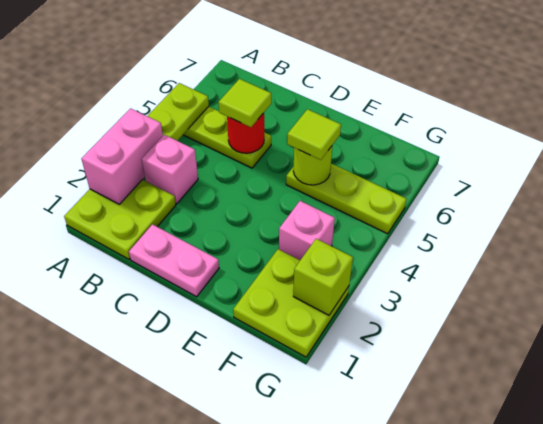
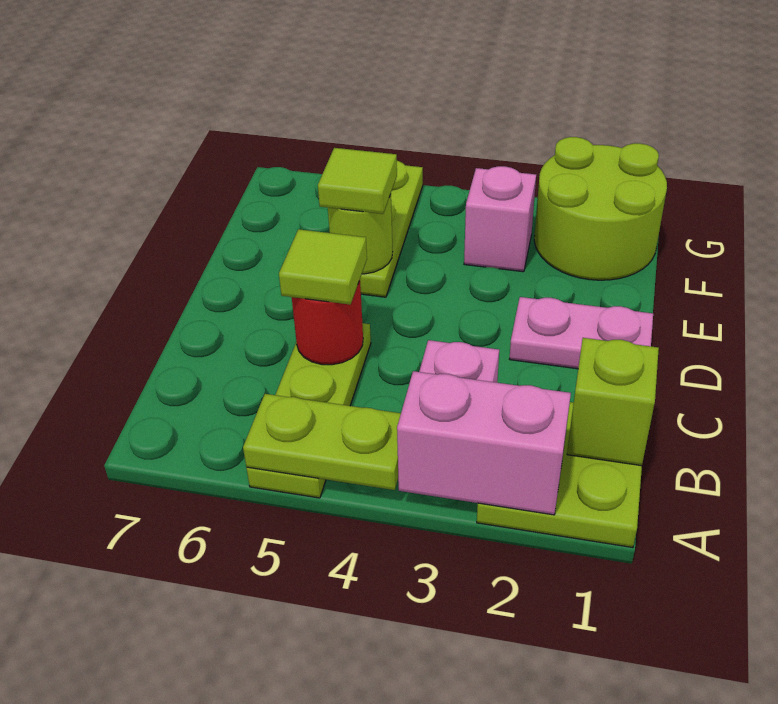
pink plate C1:D1 level 1 -> pink plate D1:D2 level 1
lime plate F1:G2 level 1 -> lime round brick F1:G2 level 1
lime brick G2 level 2 -> lime brick B1 level 2

